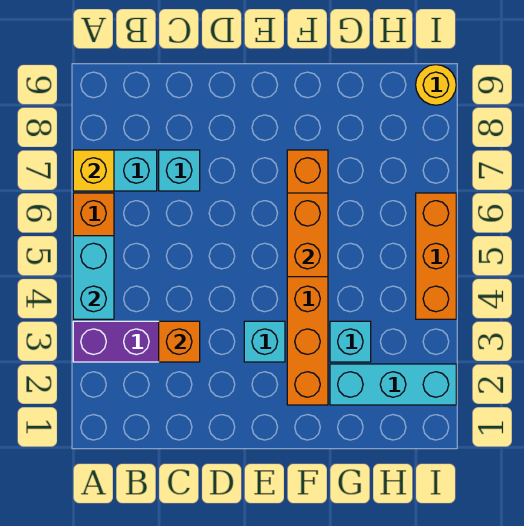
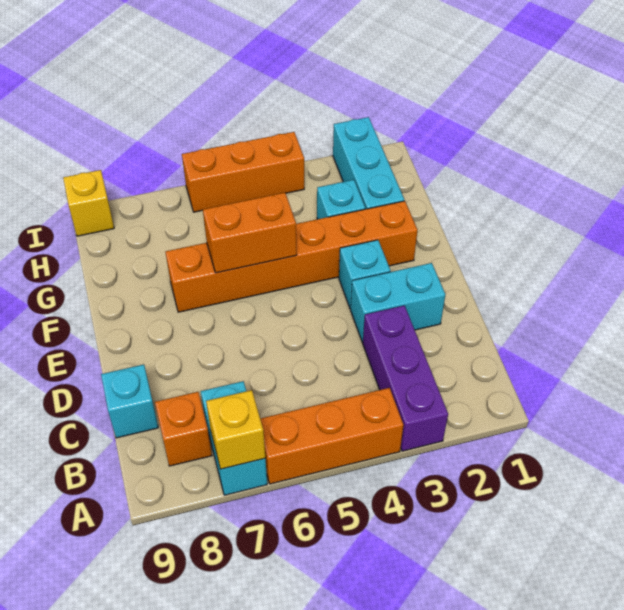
cyan brick A4:A5 level 2 -> cyan brick D2:D3 level 1
orange brick C3 level 2 -> orange brick B8 level 1
cyan brick C7 level 1 -> cyan brick C9 level 1
yellow round brick I9 level 1 -> yellow brick I9 level 1

